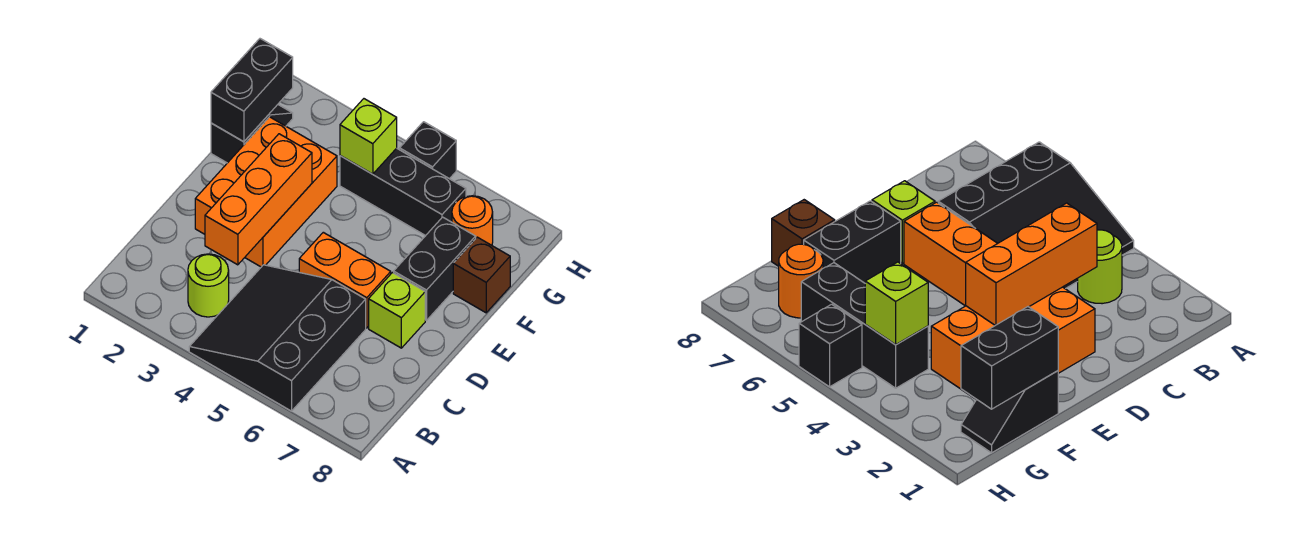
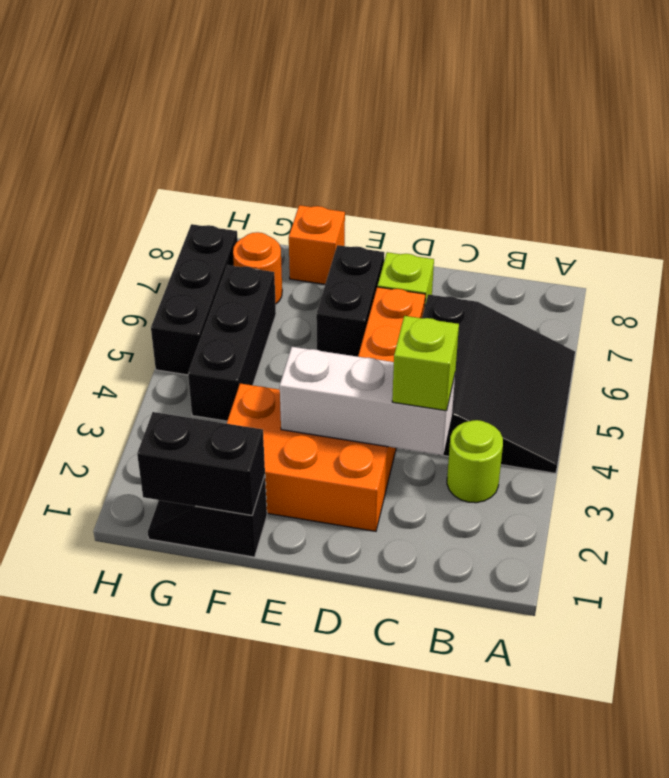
black slope A4:C6 level 1 top 6 -> black slope A4:C6 level 1 top C
orange brick C3:E3 level 2 -> white brick C3:E3 level 2
black brick E7:F7 level 1 -> black brick E6:E7 level 1
brown brick F8 level 1 -> orange brick F8 level 1
lime brick G4 level 2 -> lime brick C3 level 3
black brick H5 level 1 -> black brick H5:H7 level 1

